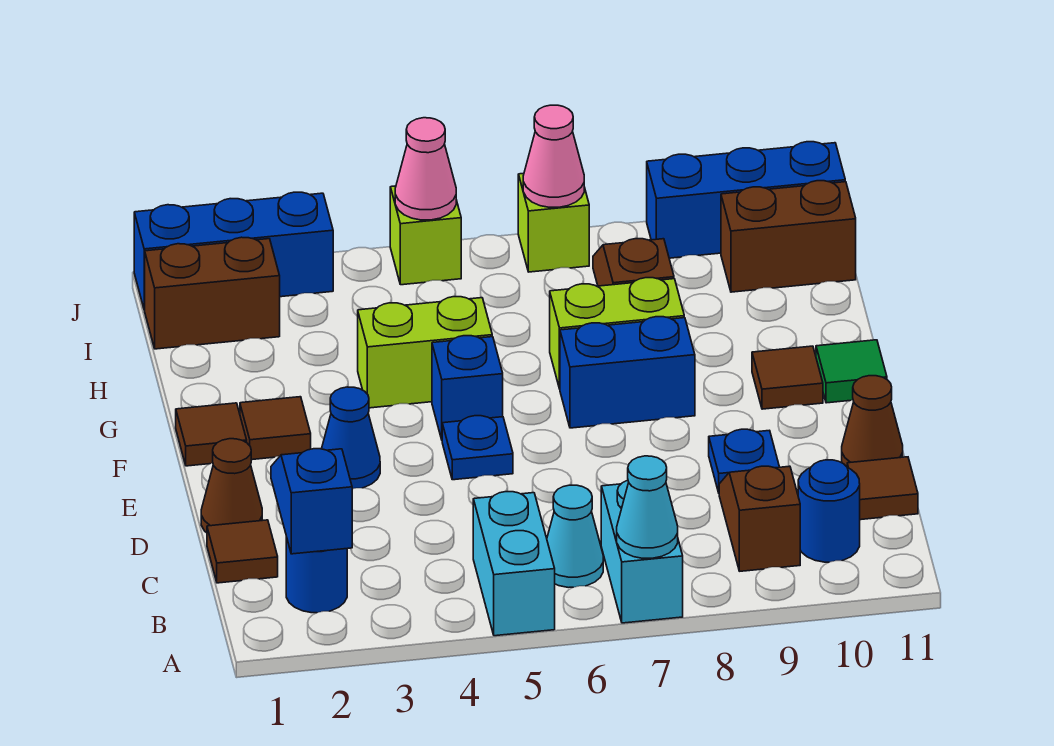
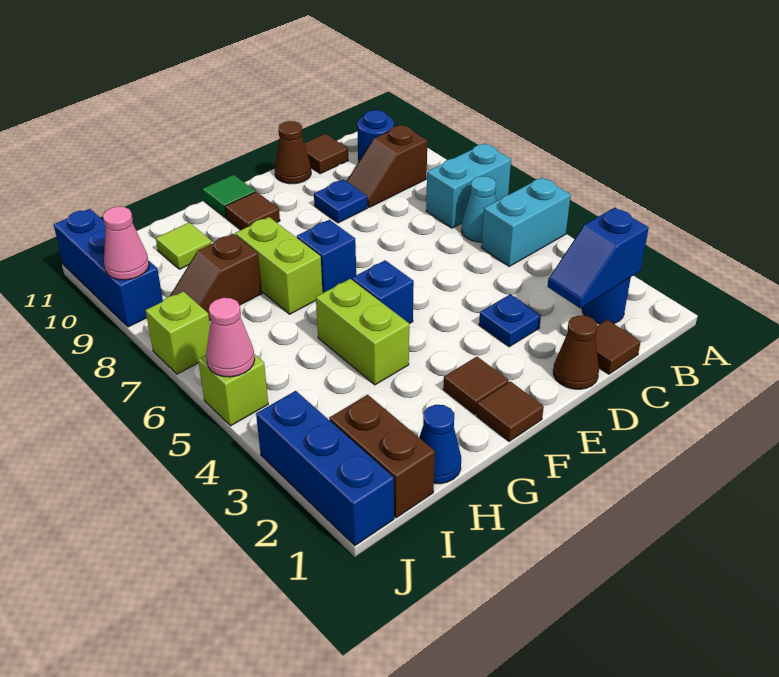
cyan cone A7 level 2 -> none
blue cone E3 level 1 -> blue cone H1 level 1
blue plate E5 level 1 -> blue plate D3 level 1
blue brick F7:F8 level 1 -> blue brick F7 level 1
none -> lime tile H10 level 1
brown brick I10:I11 level 1 -> none
pink cone J7 level 2 -> pink cone J9 level 2

